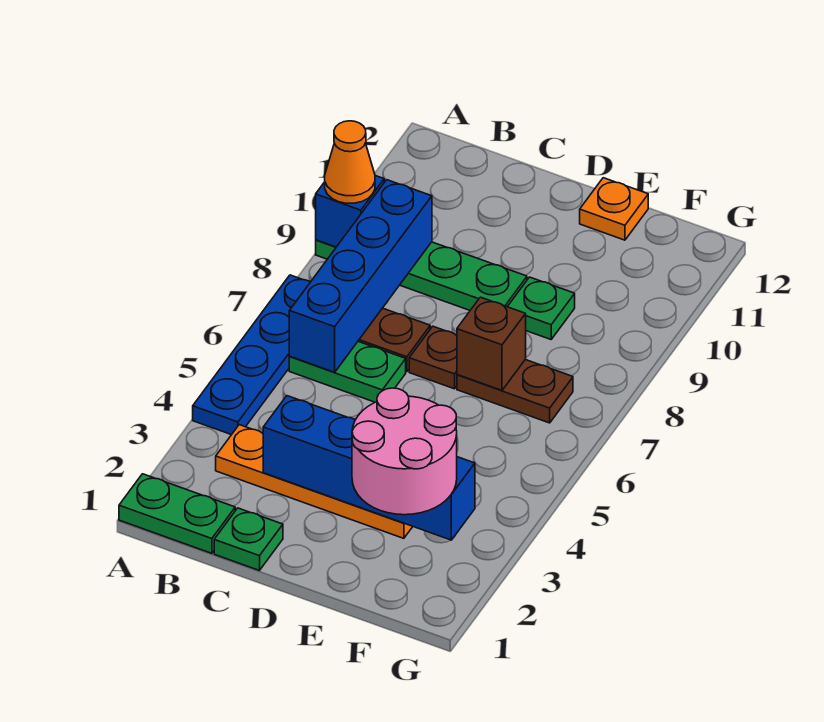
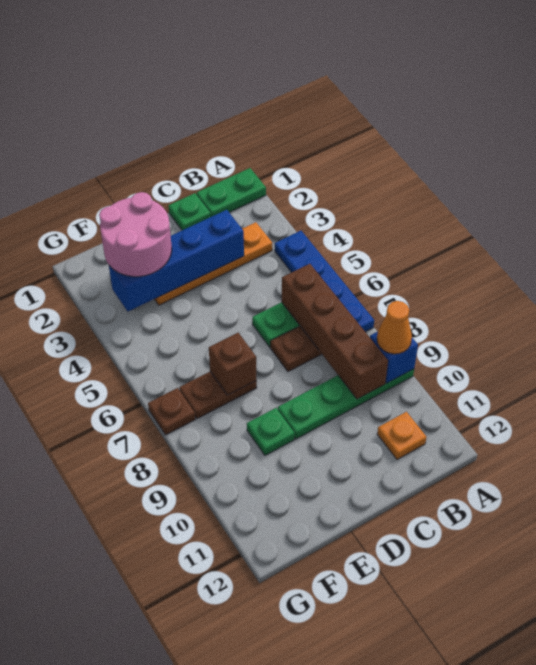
blue brick B6:B9 level 2 -> brown brick B6:B9 level 2
brown plate D7 level 1 -> brown plate G7 level 1
orange plate E12 level 1 -> orange plate B11 level 1

